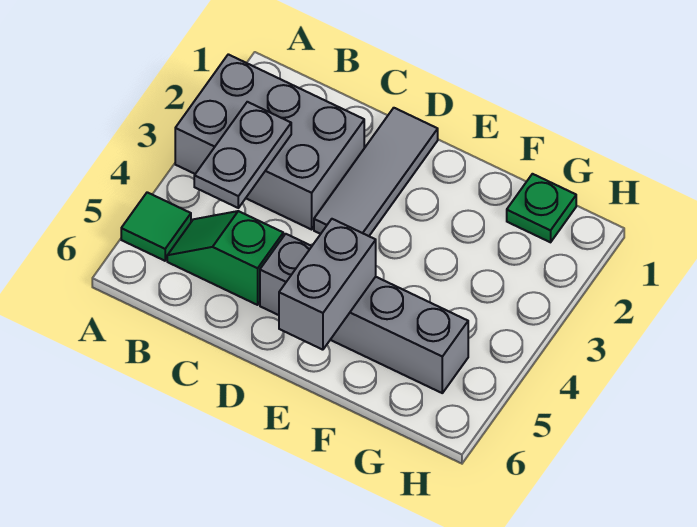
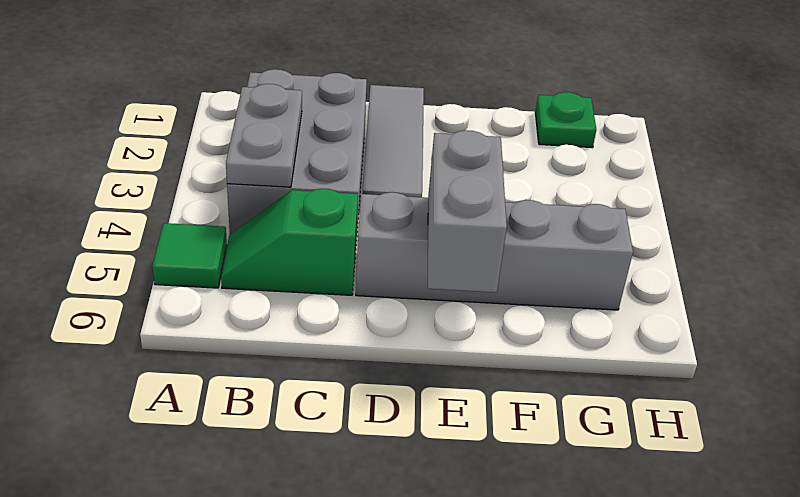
grey brick A2:C3 level 1 -> grey brick B2:C4 level 1

